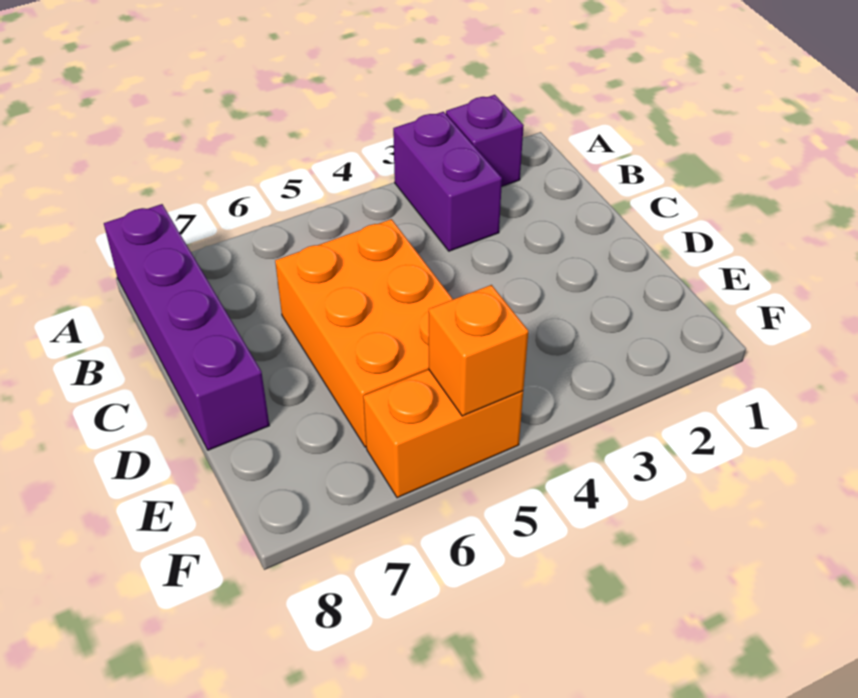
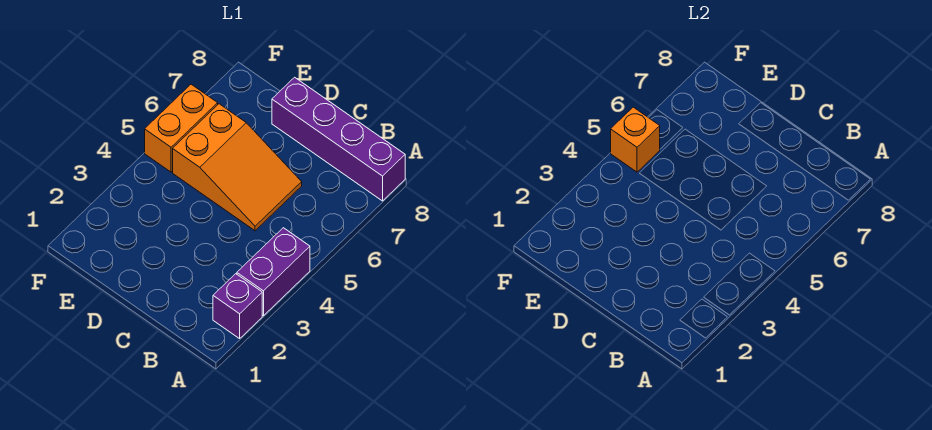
purple brick A3:B3 level 1 -> purple brick A3:A4 level 1
orange brick C5:E6 level 1 -> orange slope C5:E6 level 1 top E

